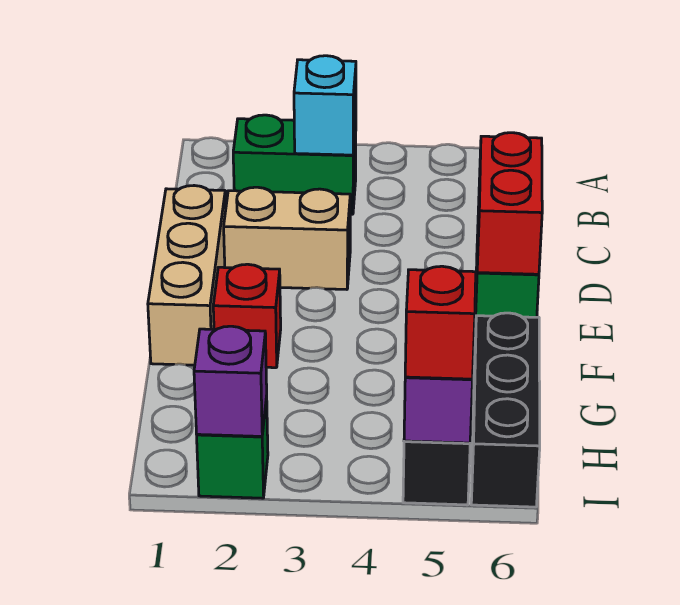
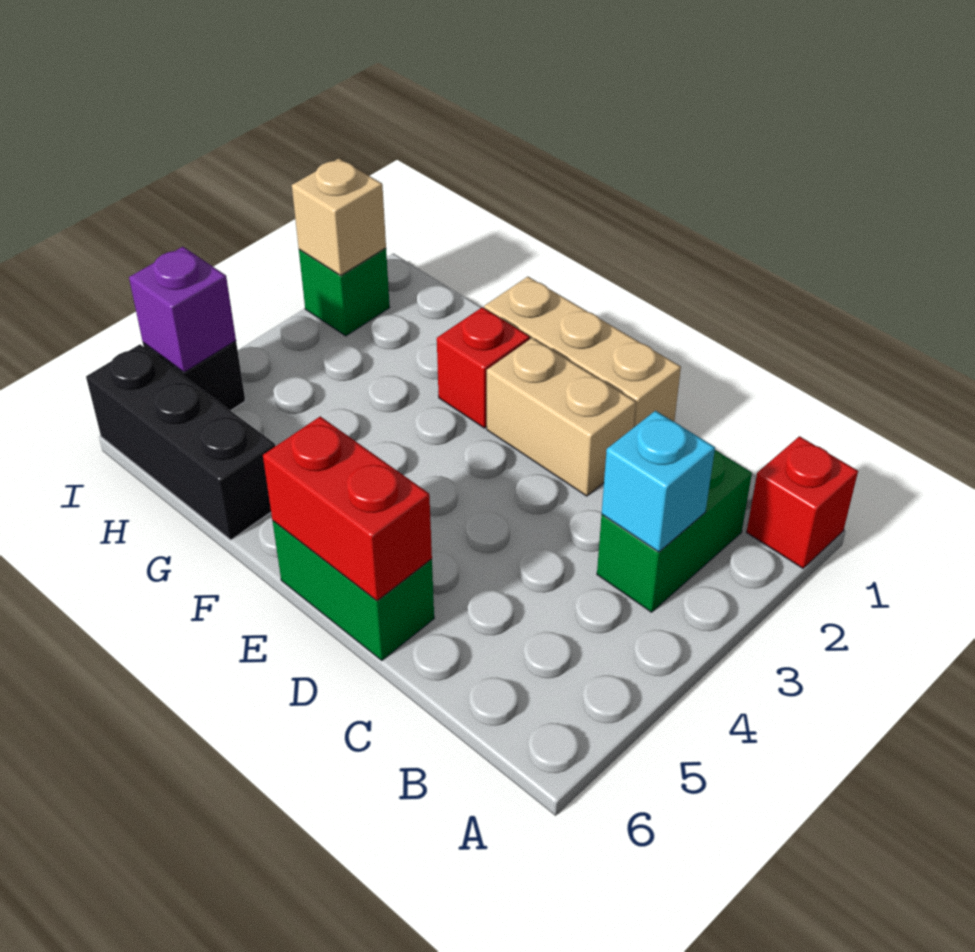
tan brick D2:D3 level 1 -> tan brick D2:E2 level 1
purple brick I2 level 2 -> tan brick I2 level 2
red brick I5 level 3 -> red brick A1 level 1

